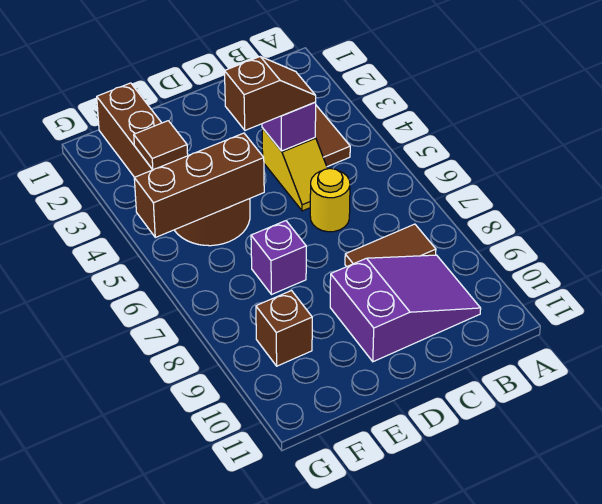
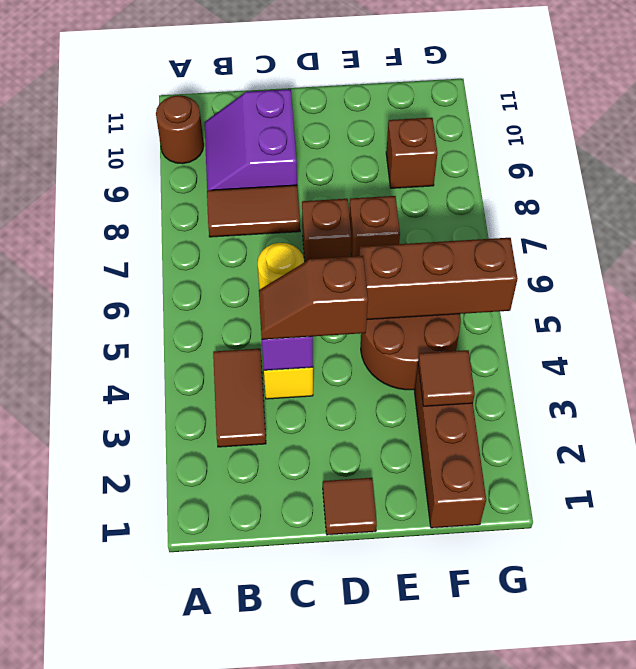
none -> brown round brick A10 level 1
purple slope B9:D10 level 1 top D -> purple slope B9:C10 level 1 top C
none -> brown tile D1 level 1
none -> brown brick D7 level 1
purple brick E7 level 1 -> brown brick E7 level 1

